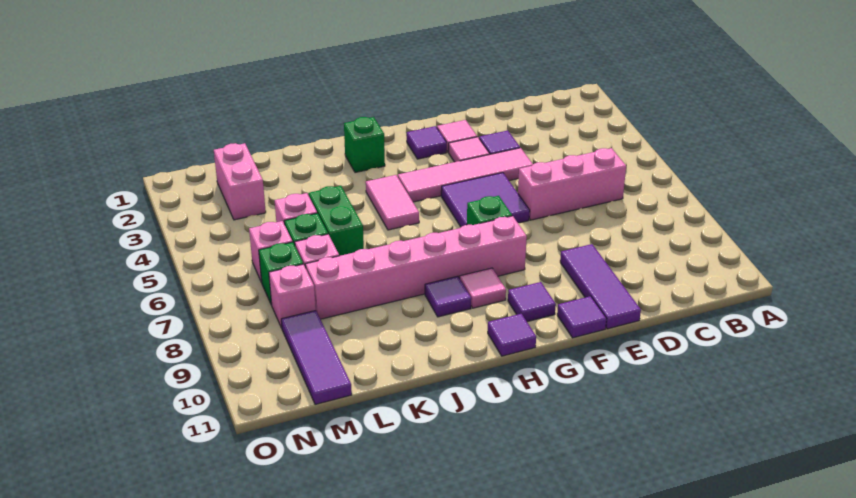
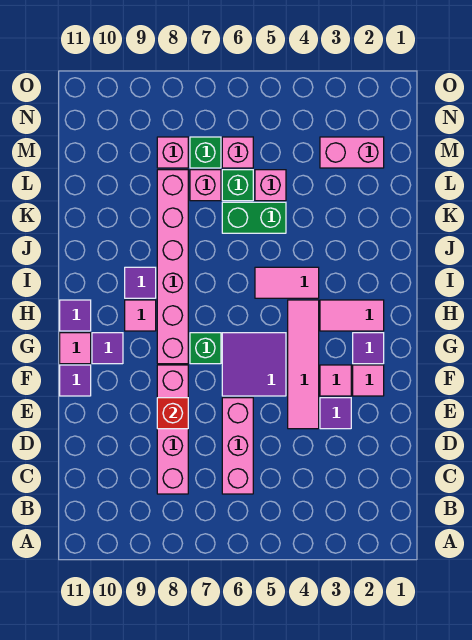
none -> pink brick C8:F8 level 1
none -> red brick E8 level 2
purple tile E9:E11 level 1 -> none
none -> pink tile G11 level 1
none -> pink tile H2:H3 level 1
green brick I2 level 1 -> none
purple tile M9:M11 level 1 -> none

